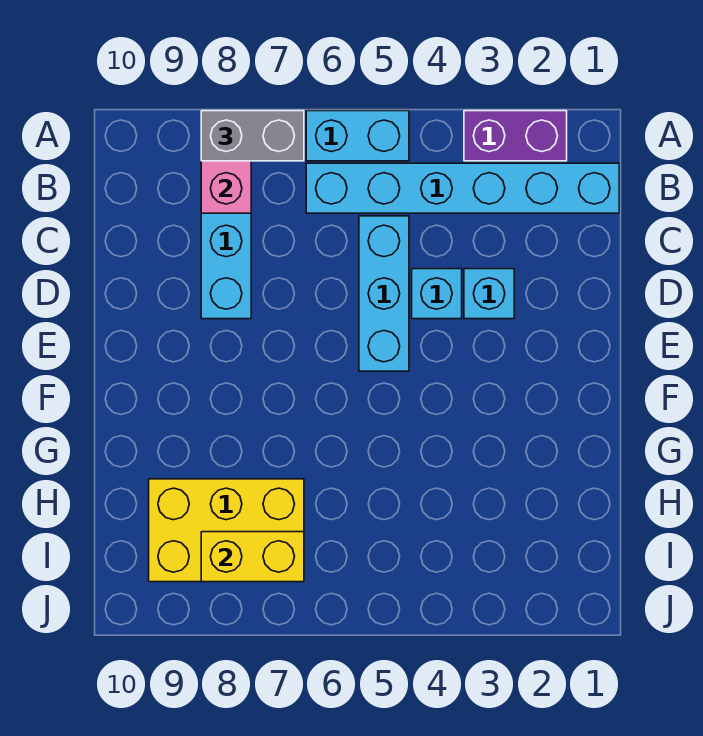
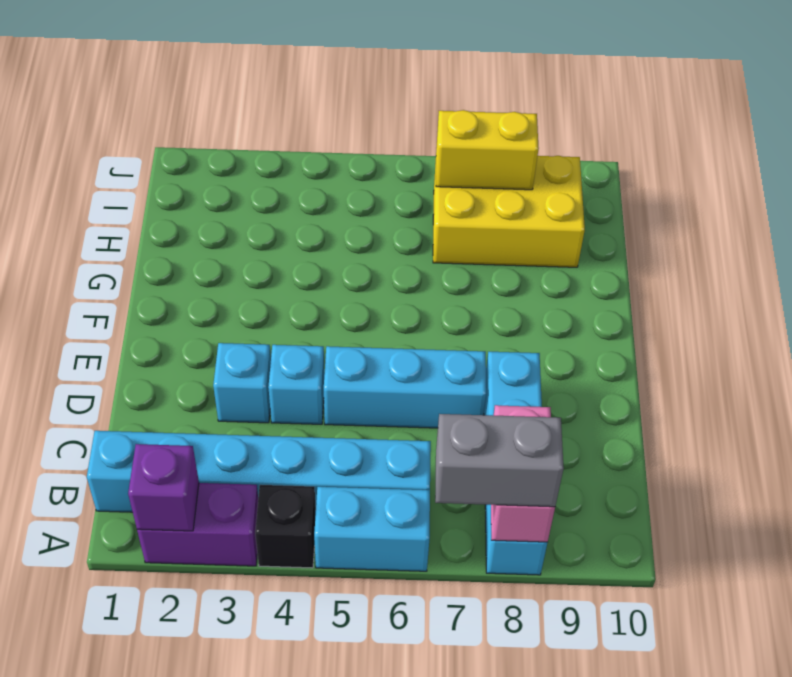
none -> purple brick A2 level 2
none -> black brick A4 level 1
cyan brick C5:E5 level 1 -> cyan brick D5:D7 level 1

